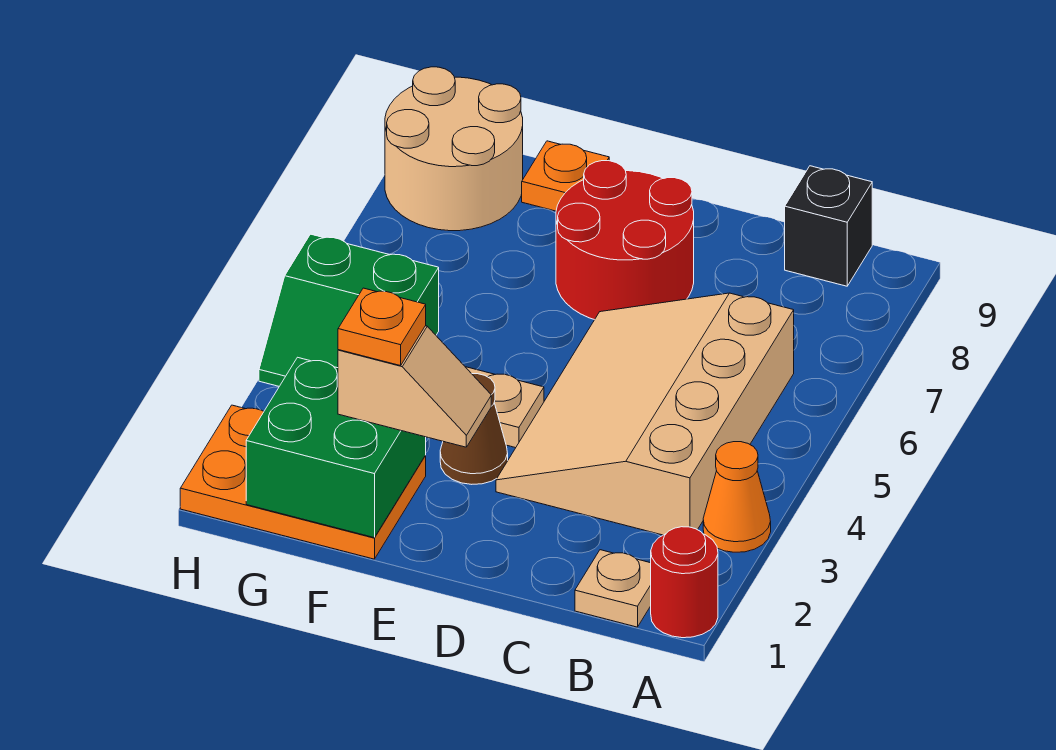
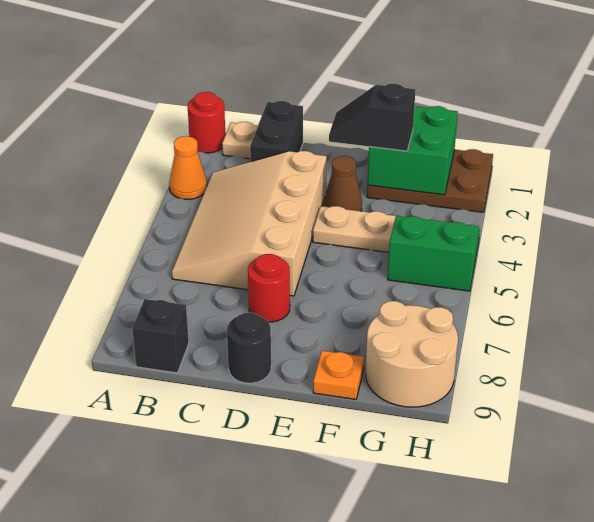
tan slope B3:D6 level 1 top B -> tan slope B3:D6 level 1 top D
none -> black brick C1:C2 level 1
red round brick D7:E8 level 1 -> red round brick D7 level 1
none -> black round brick D9 level 1
tan slope E2:F2 level 3 top F -> black slope E2:F2 level 3 top F
orange plate F1:H2 level 1 -> brown plate F1:H2 level 1
orange plate F2 level 4 -> none

